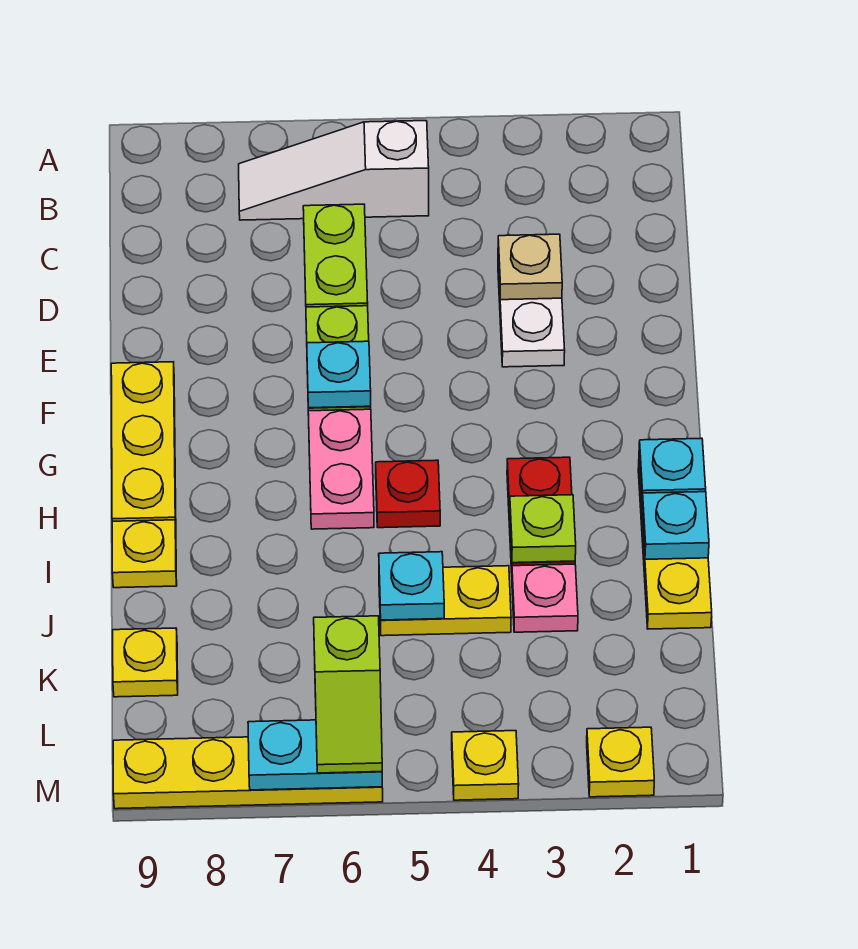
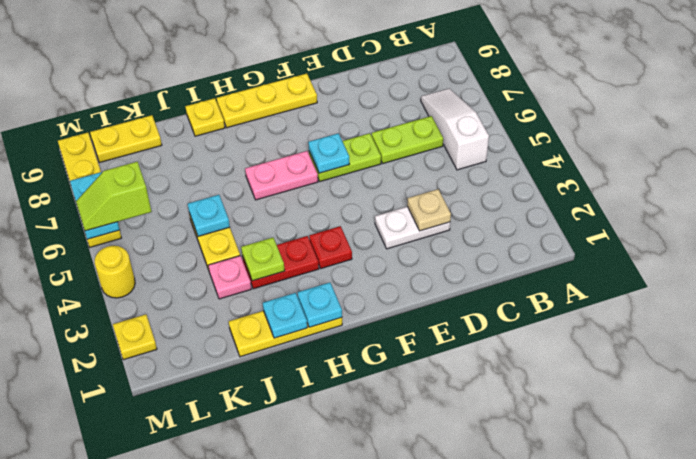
red plate H5 level 1 -> red plate G3 level 1
yellow plate K9 level 1 -> yellow plate K9:L9 level 1
yellow plate M4 level 1 -> yellow round brick M4 level 1

